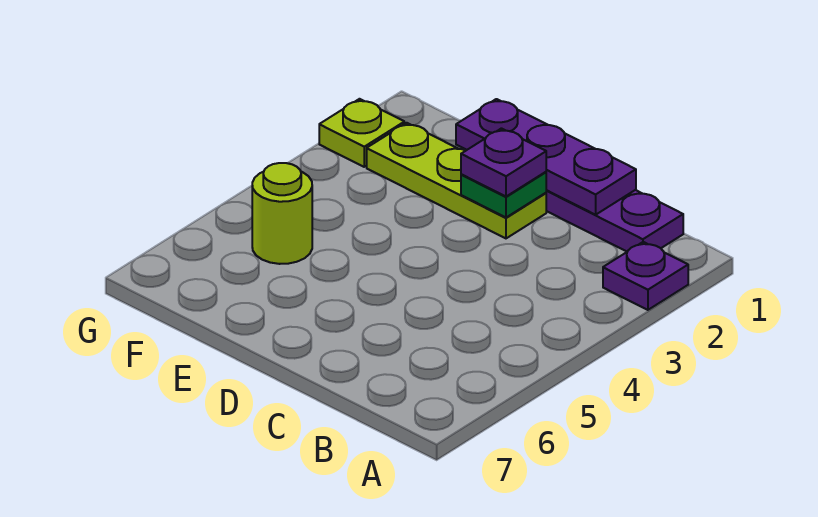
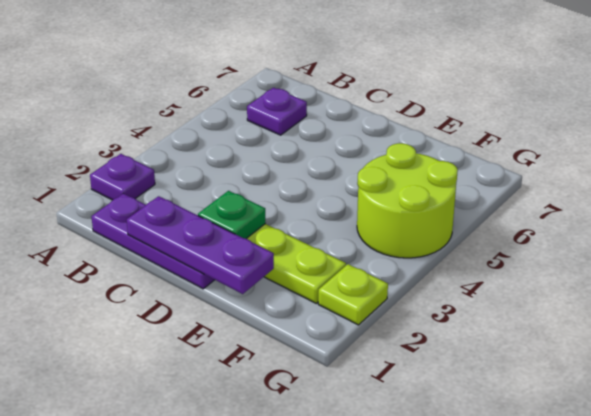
purple plate D2 level 3 -> purple plate B6 level 1
lime round brick F5 level 1 -> lime round brick F4:G5 level 1

